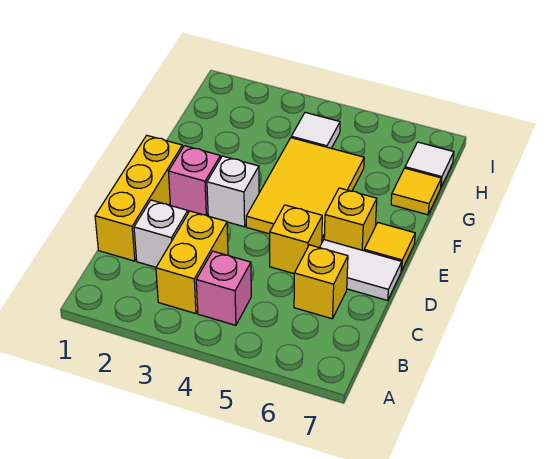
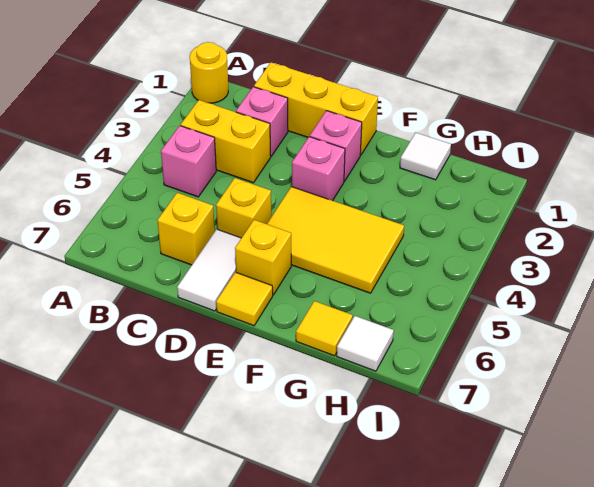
none -> yellow round brick A1 level 1
white brick C2 level 1 -> pink brick C2 level 1
white brick E3 level 1 -> pink brick E3 level 1
white tile H4 level 1 -> white tile G1 level 1

